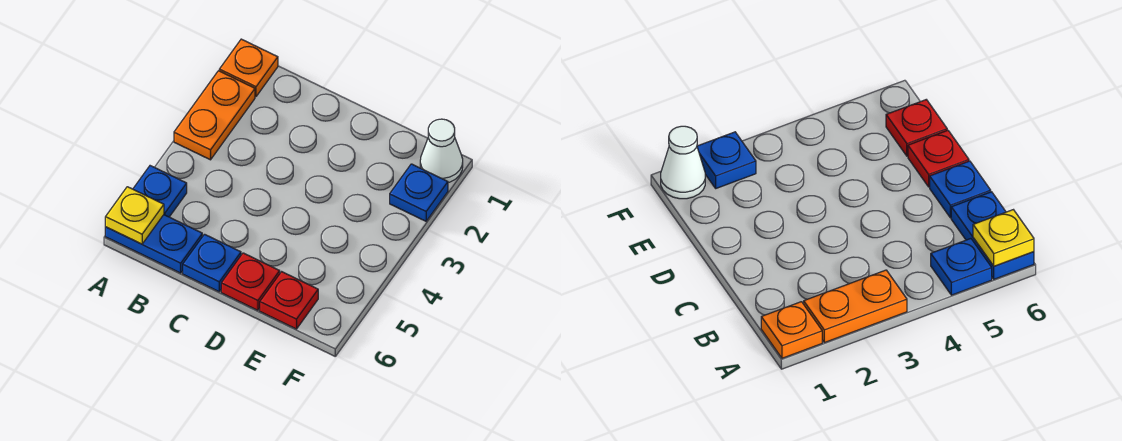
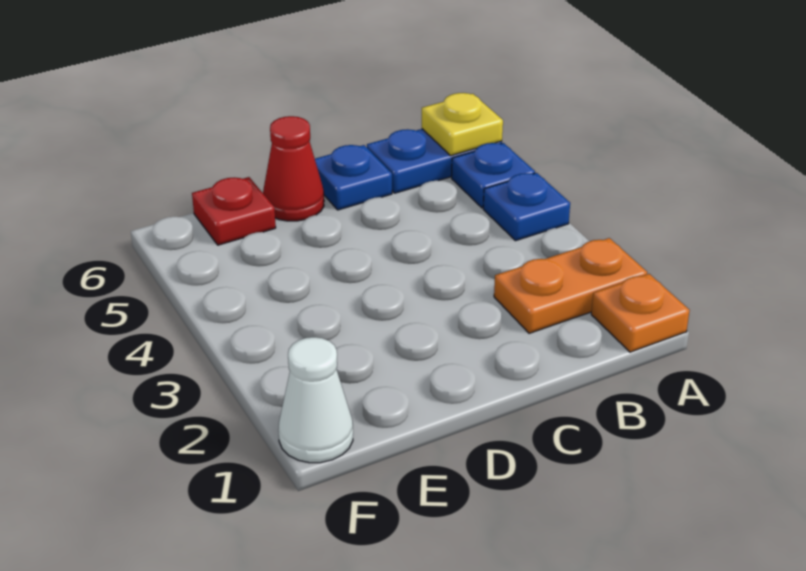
orange plate A2:A3 level 1 -> orange plate A2:B2 level 1
red plate D6 level 1 -> red cone D6 level 1
blue plate F2 level 1 -> blue plate A4 level 1

